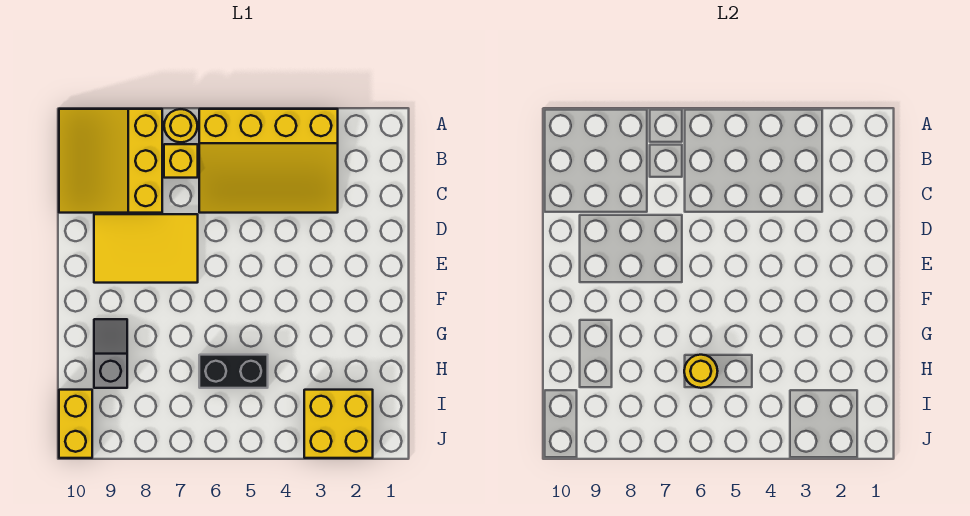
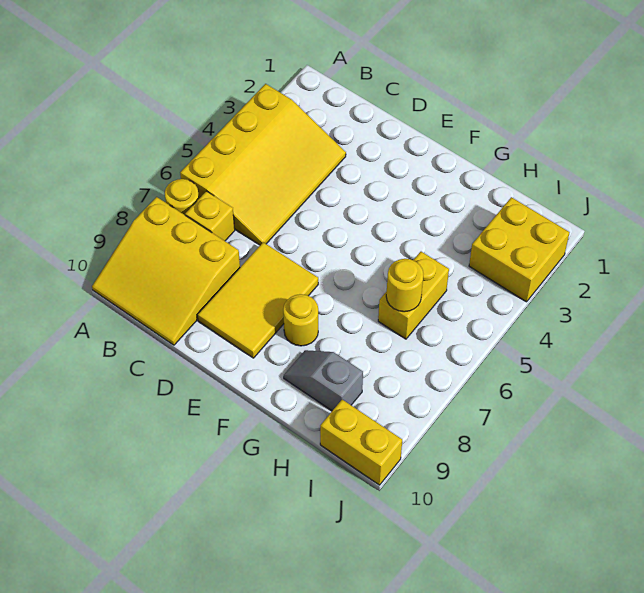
none -> yellow round brick F8 level 1
black brick H5:H6 level 1 -> yellow brick H5:H6 level 1

